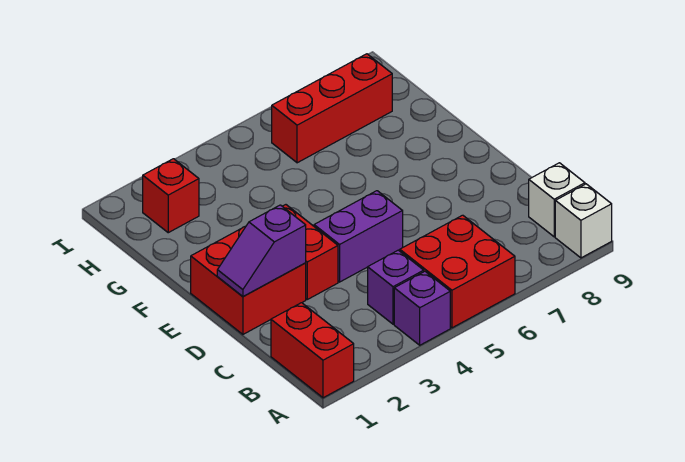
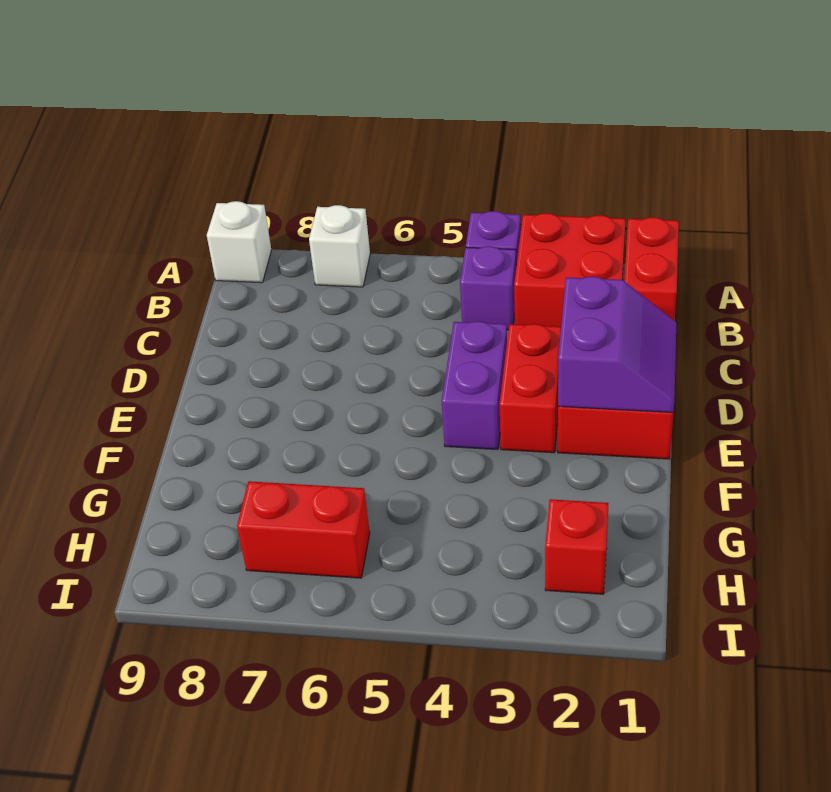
red brick A5:B6 level 1 -> red brick A2:B3 level 1
white brick B9 level 1 -> white brick A7 level 1
purple slope D1:D2 level 2 top 2 -> purple slope D1:E2 level 2 top 2
purple brick D4:D5 level 1 -> purple brick D4:E4 level 1
red brick H6:H8 level 1 -> red brick H6:H7 level 1

